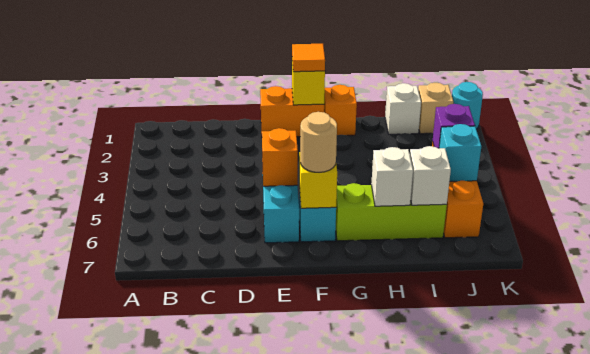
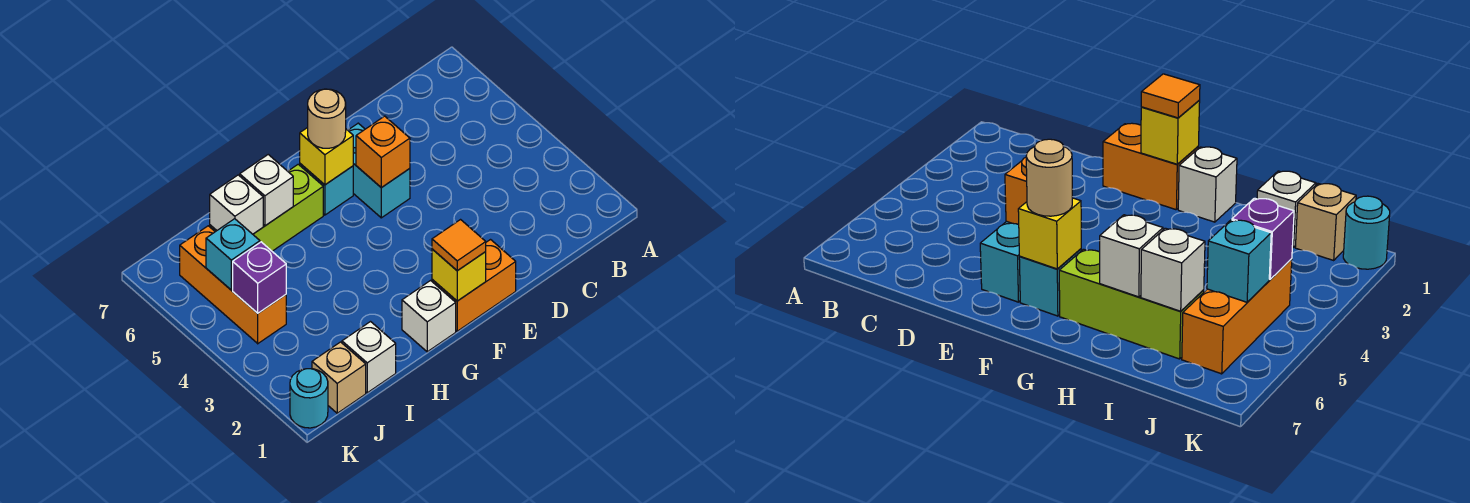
orange brick G1 level 1 -> white brick G1 level 1

